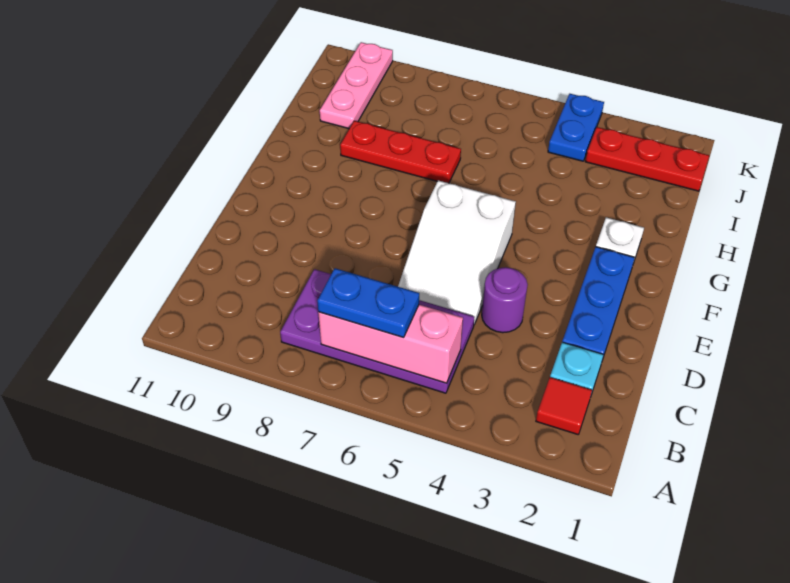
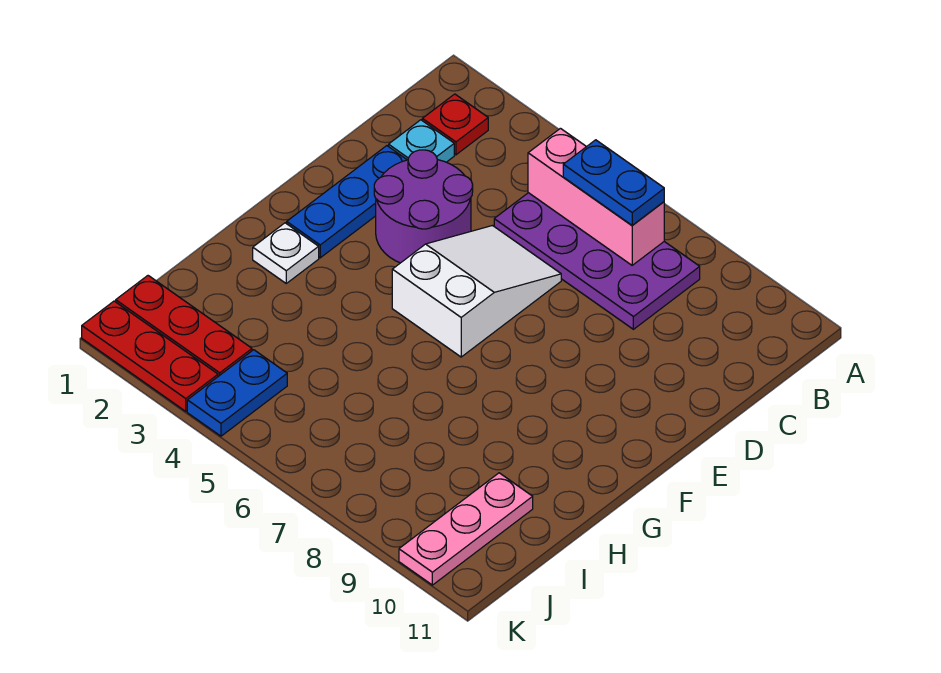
red tile B2 level 1 -> red plate B2 level 1
purple round brick D4 level 1 -> purple round brick D3:E4 level 1
red plate H7:H9 level 1 -> red plate K1:K3 level 1

